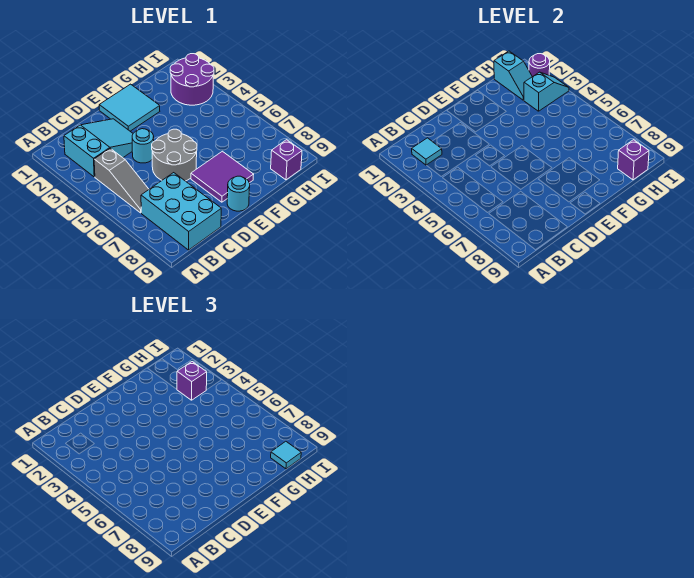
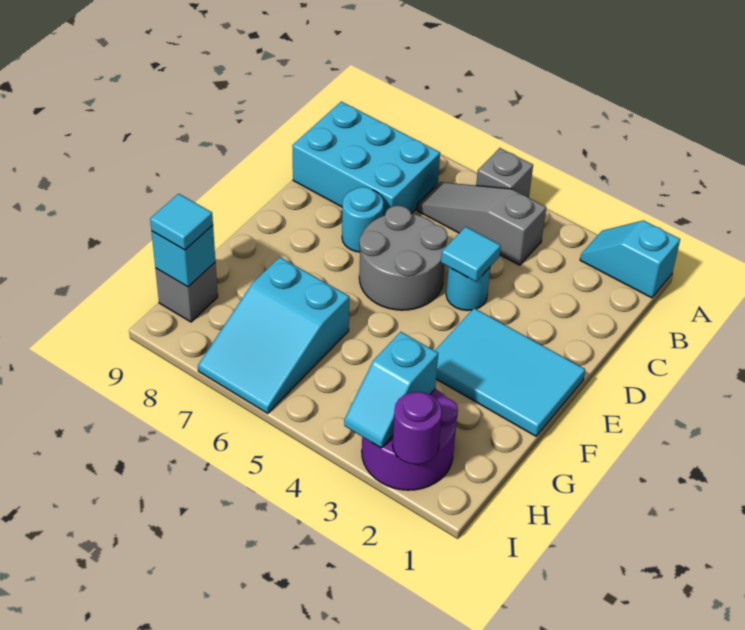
none -> grey brick A5 level 1
cyan slope B2:D3 level 1 top B -> cyan slope G6:I7 level 1 top G
cyan tile B2 level 2 -> cyan tile D4 level 2
cyan tile E1:F2 level 1 -> cyan tile E1:F3 level 1
purple tile E7:F8 level 1 -> none
cyan round brick E9 level 1 -> cyan round brick D7 level 1
cyan slope H1:H2 level 2 top 1 -> cyan slope A1:A2 level 1 top 1
purple brick H3 level 3 -> none
purple brick H9 level 1 -> grey brick H9 level 1
purple brick H9 level 2 -> cyan brick H9 level 2

